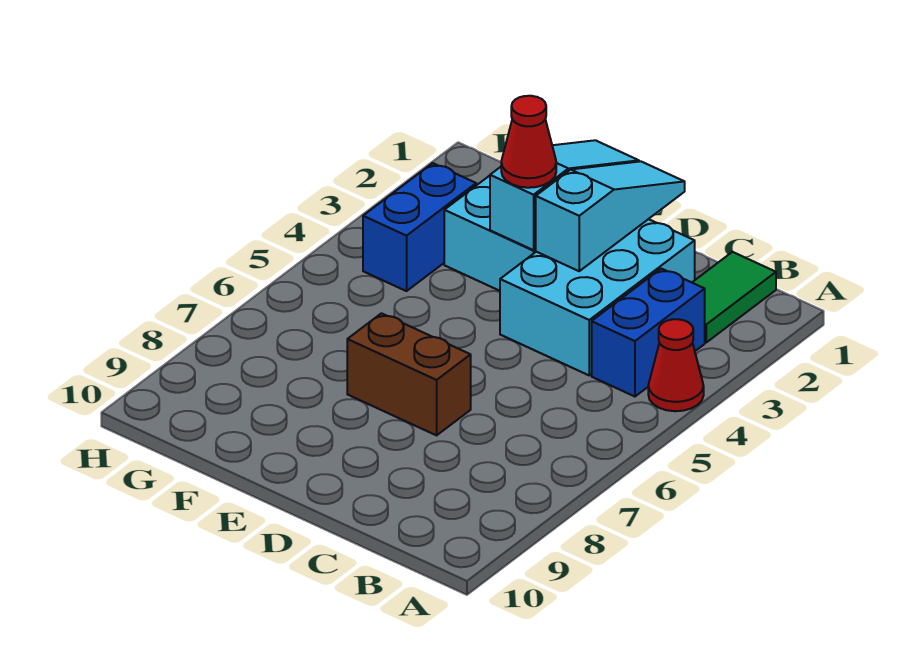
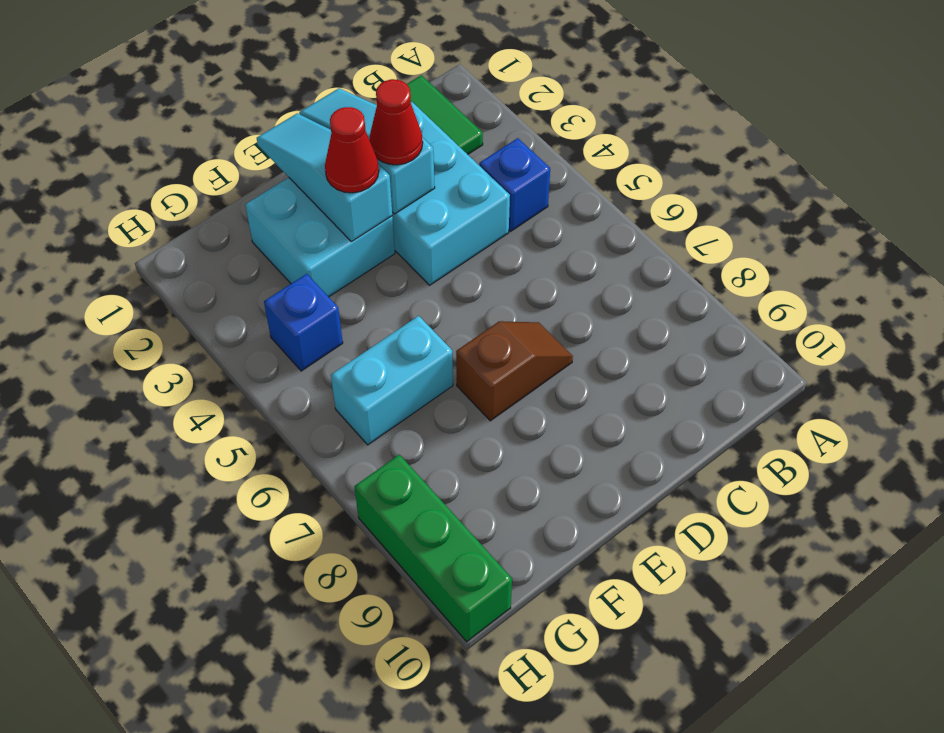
red cone A4 level 1 -> red cone D3 level 3
blue brick B3:B4 level 1 -> blue brick B4 level 1
brown brick D7:E7 level 1 -> brown slope D7:E7 level 1 top E
none -> cyan brick F6:G6 level 1
blue brick G3:G4 level 1 -> blue brick G4 level 1
none -> green brick H8:H10 level 1

